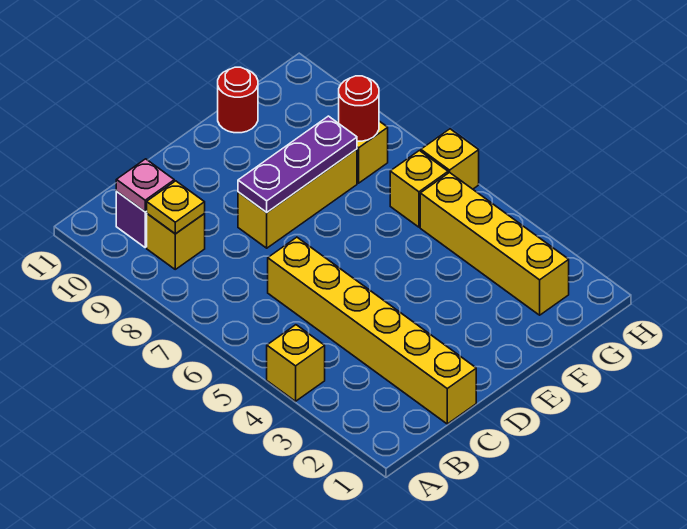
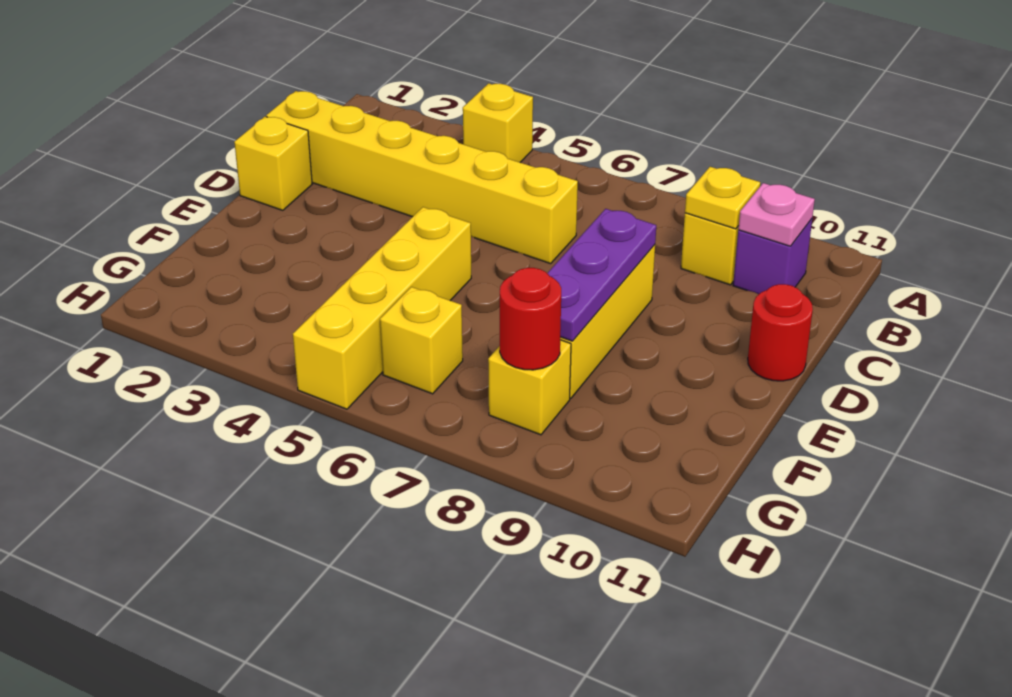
red round brick F11 level 1 -> red round brick D11 level 1
yellow brick G2:G5 level 1 -> yellow brick E5:H5 level 1
yellow brick H6 level 1 -> yellow brick D1 level 1

